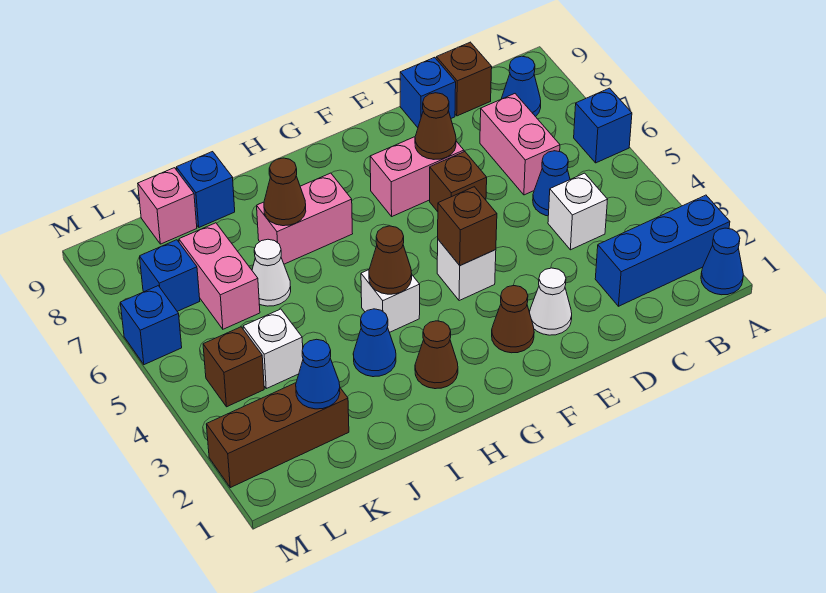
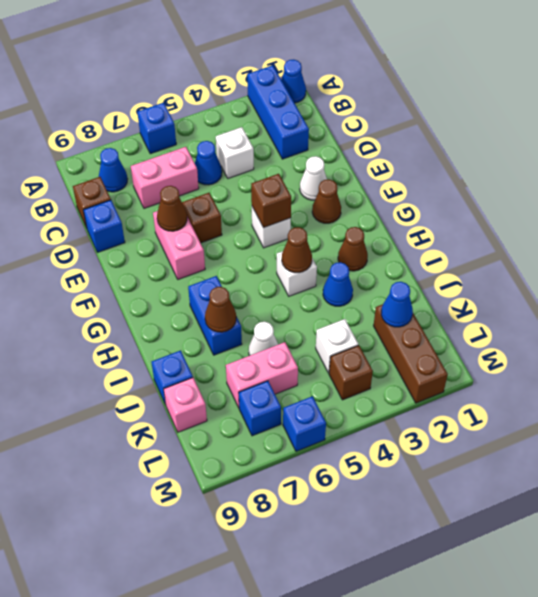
pink brick H7:I7 level 1 -> blue brick H7:I7 level 1

